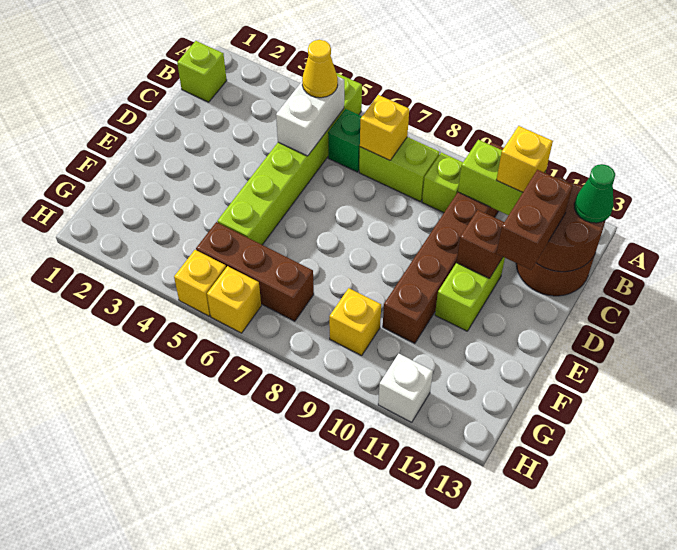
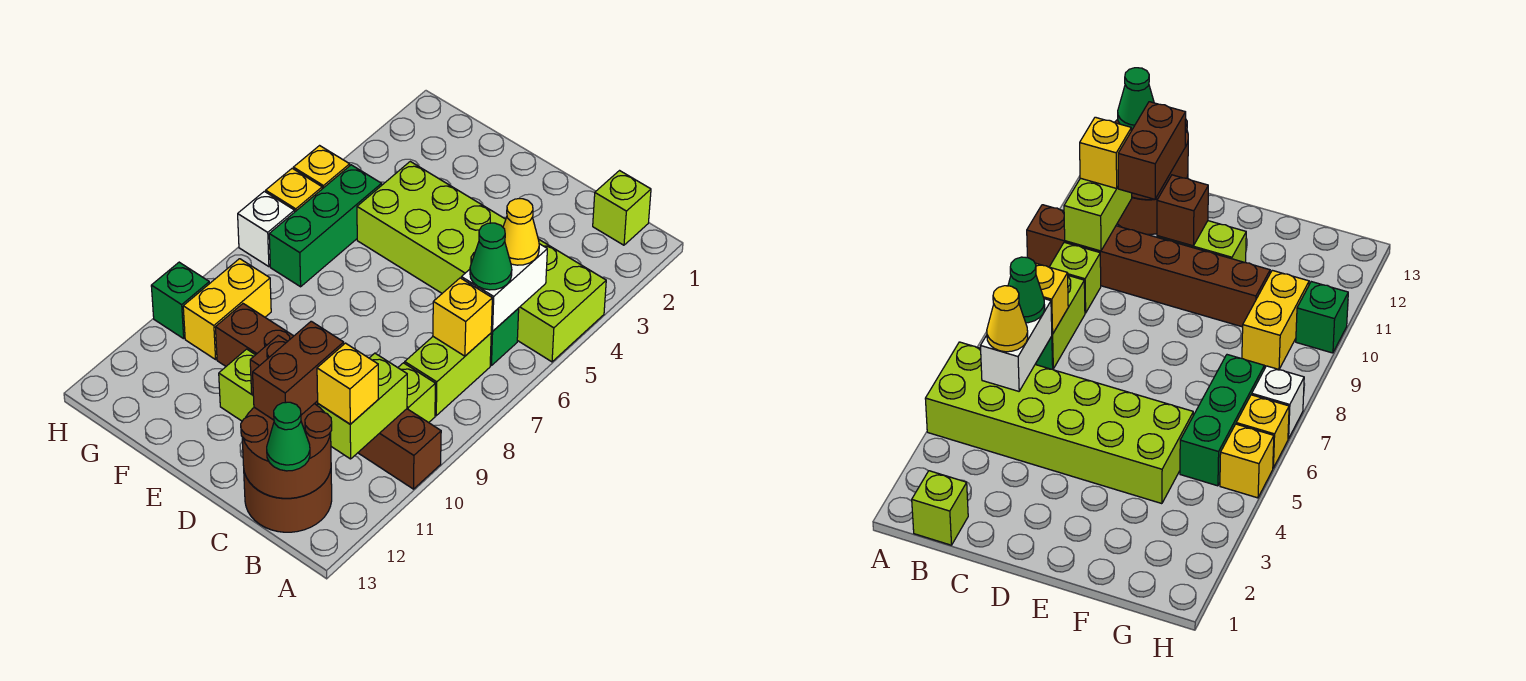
lime brick A5:F5 level 1 -> lime brick A4:F5 level 1
white brick B5:C5 level 2 -> white brick B5:B6 level 2
none -> green cone B6 level 3
brown brick C12:D12 level 3 -> brown brick C11:C12 level 3
brown brick G5:G7 level 1 -> green brick G5:G7 level 1
yellow brick G9 level 1 -> yellow brick G9:G10 level 1
none -> green brick H10 level 1
white brick H11 level 1 -> white brick H7 level 1

